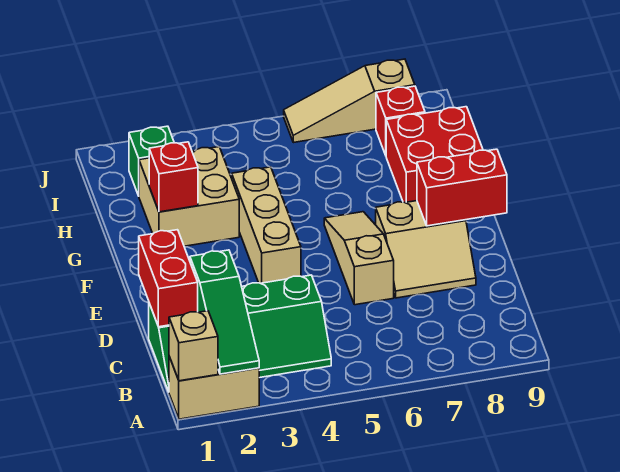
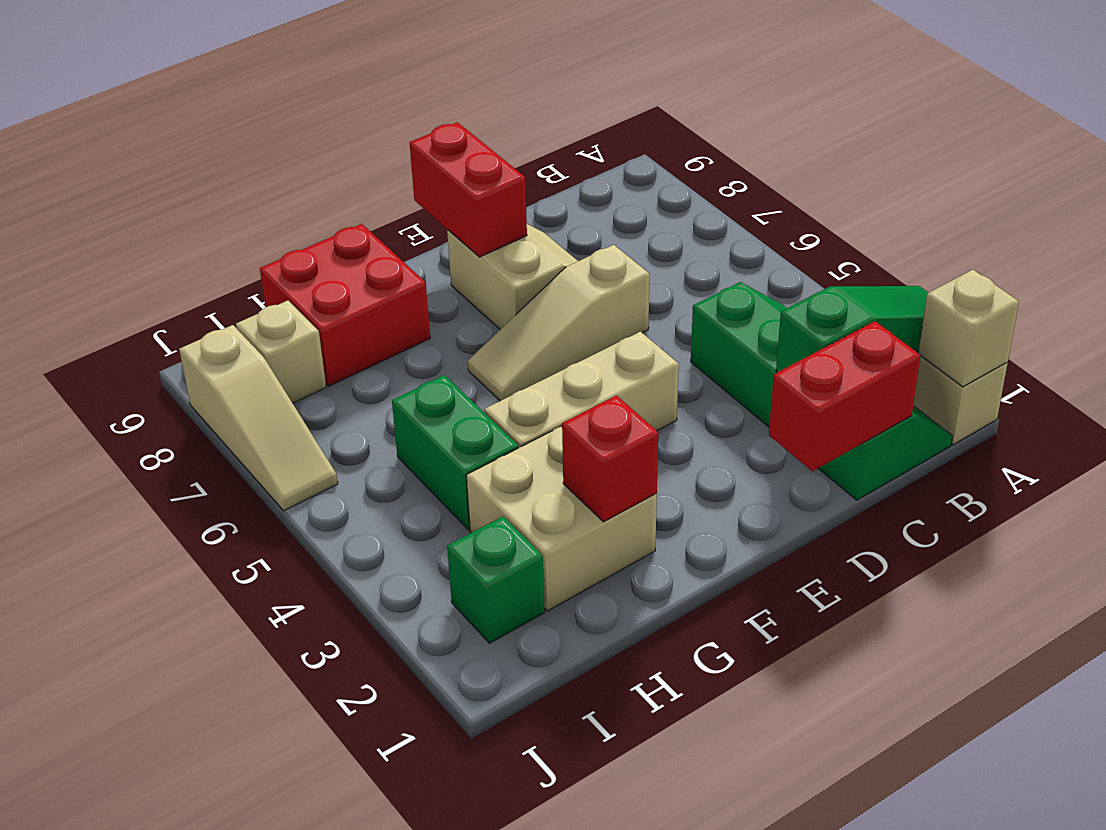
none -> green brick H4:H5 level 1
red brick I8 level 1 -> tan brick I8 level 1

